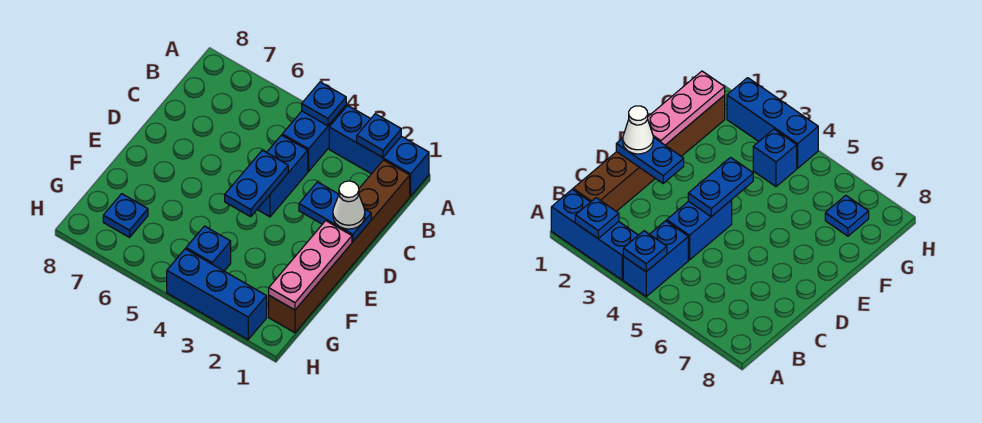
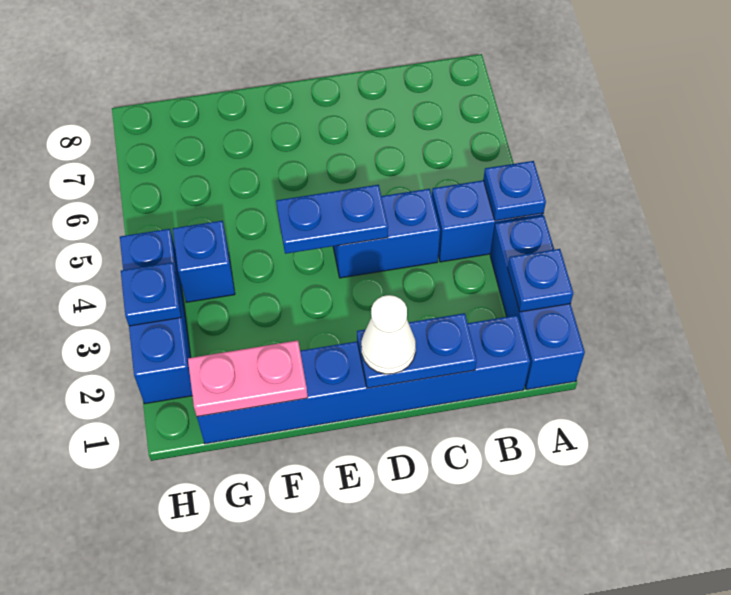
brown brick B1:G1 level 1 -> blue brick B1:G1 level 1
blue plate D1:D2 level 2 -> blue plate C1:D1 level 2
pink plate E1:G1 level 2 -> pink plate F1:G1 level 2
blue plate G7 level 1 -> blue plate H3 level 2

